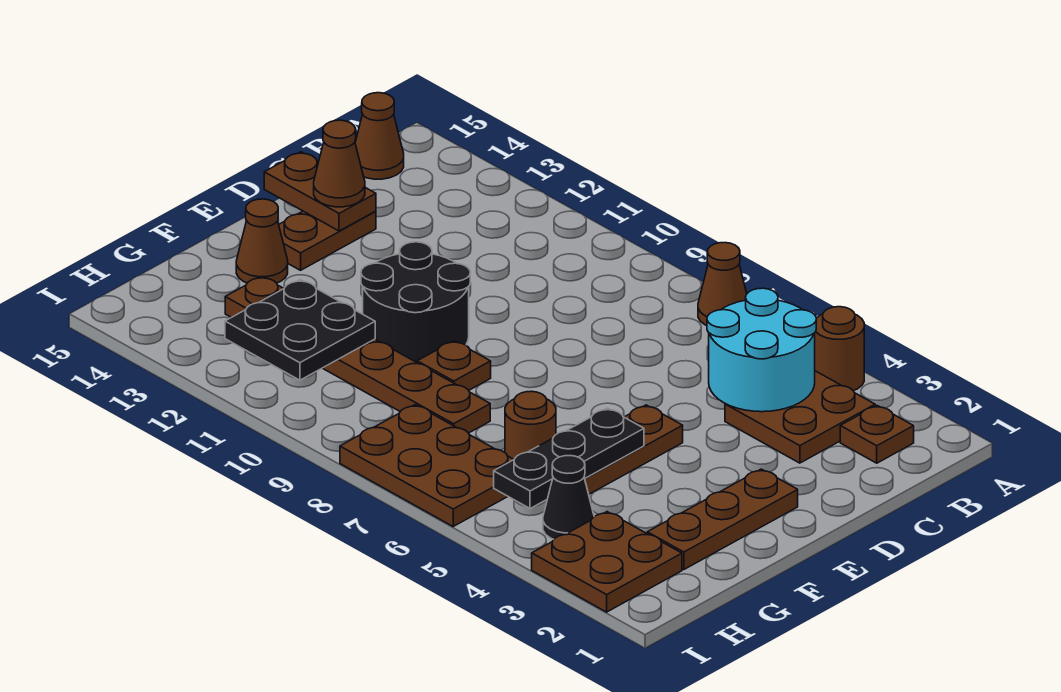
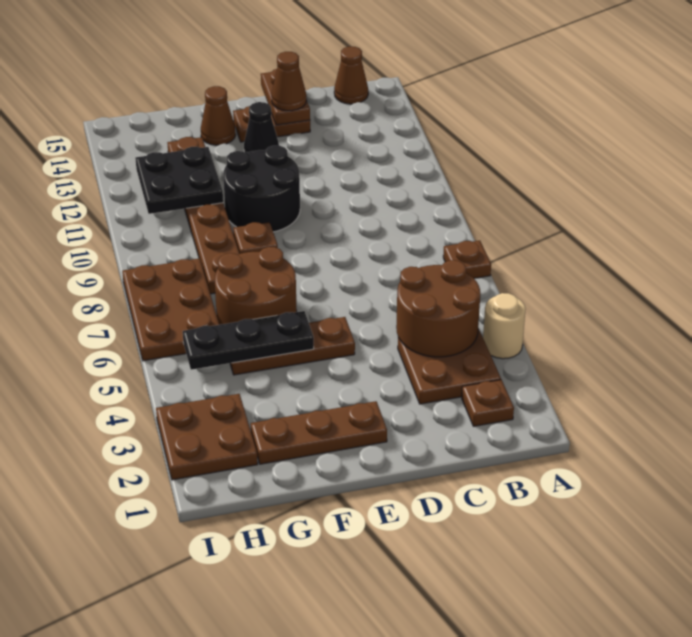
brown round brick A4 level 1 -> tan round brick A4 level 1
brown cone A7 level 1 -> brown plate A7 level 1
cyan round brick B4:C5 level 2 -> brown round brick B4:C5 level 2
brown round brick G6 level 1 -> brown round brick F6:G7 level 1
black cone H4 level 1 -> black cone E13 level 1

